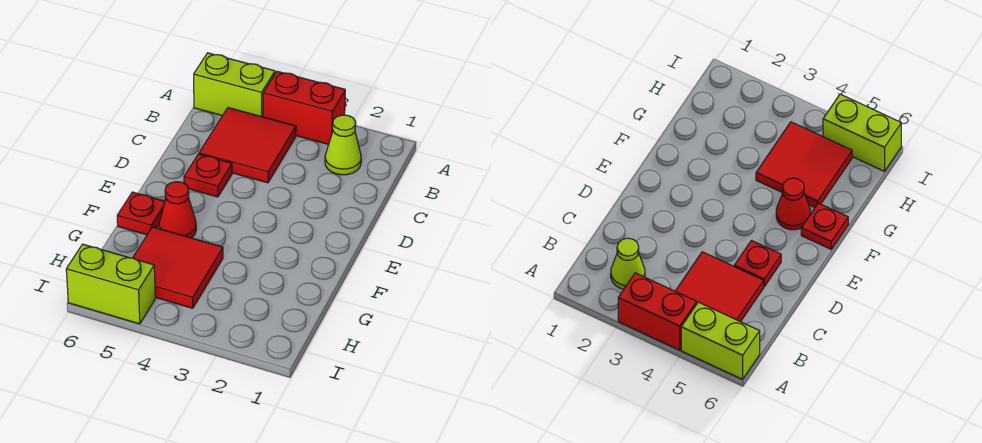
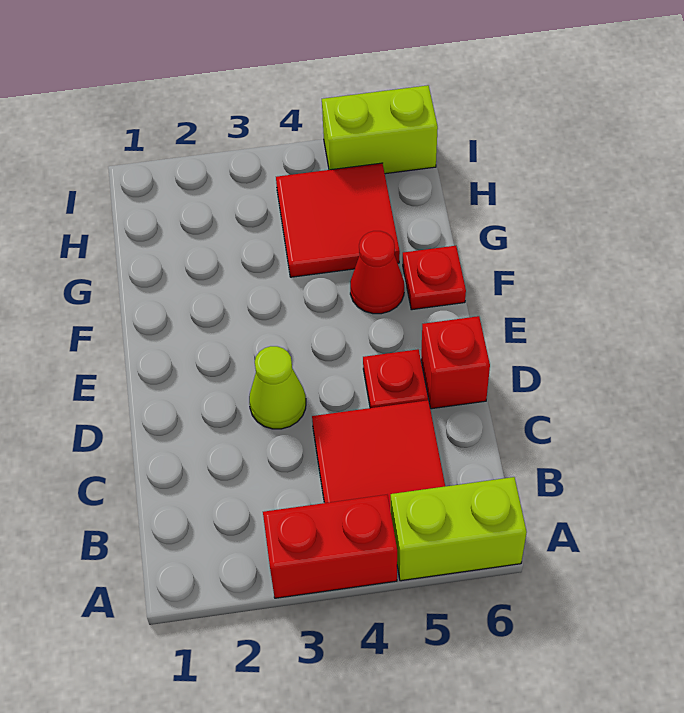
lime cone B2 level 1 -> lime cone D3 level 1
none -> red brick D6 level 1

